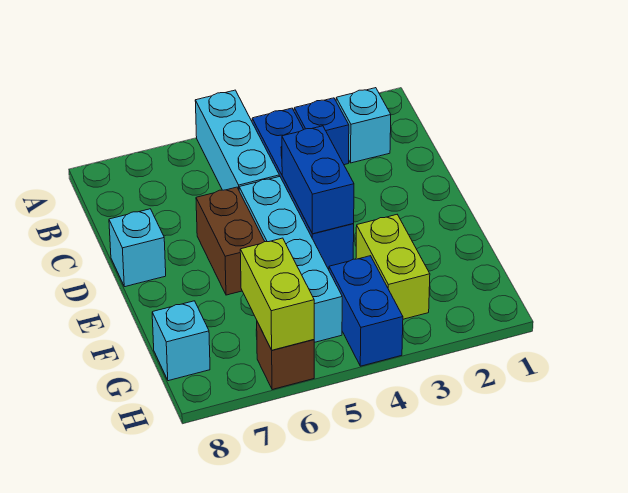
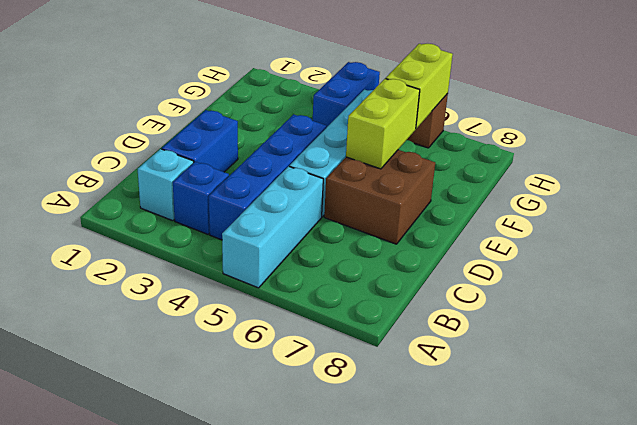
blue brick D4:E4 level 2 -> blue brick C2:D2 level 1
brown brick D6:E6 level 1 -> brown brick D6:E7 level 1
cyan brick D8 level 1 -> none
lime brick F3:G3 level 1 -> lime brick E6:F6 level 2
cyan brick G8 level 1 -> none

